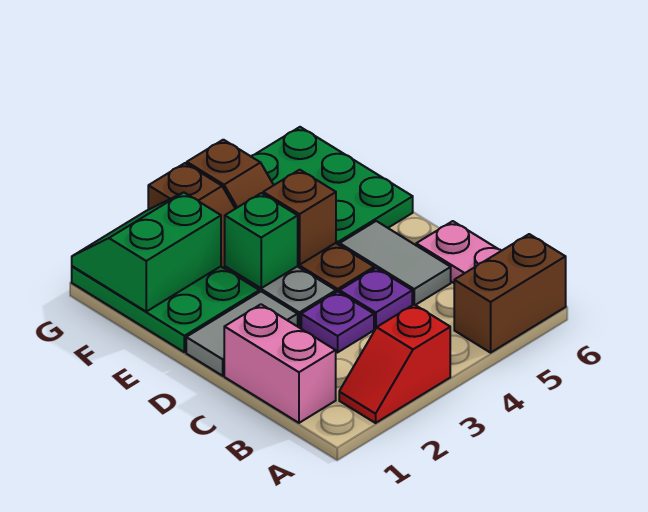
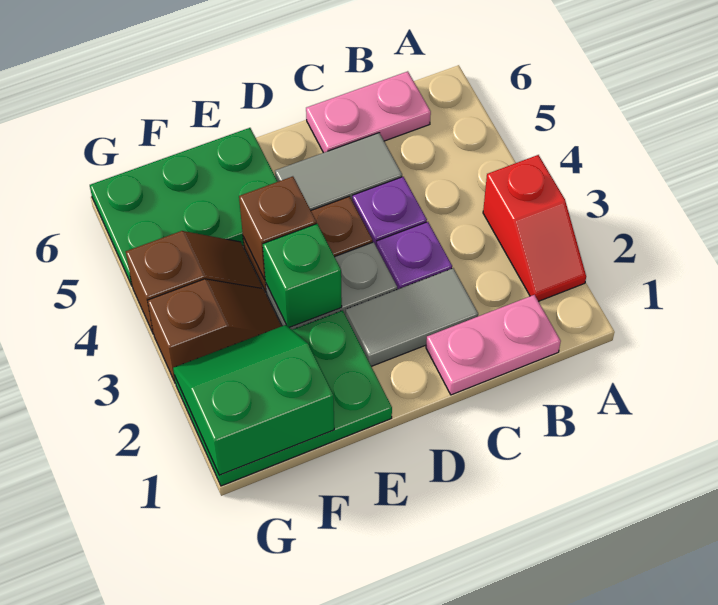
brown brick A5:A6 level 1 -> none
pink brick B1:C1 level 1 -> pink plate B1:C1 level 1
grey tile D1:D2 level 1 -> grey tile C2:D2 level 1
green slope F1:G2 level 2 top F -> green slope F1:G2 level 2 top 1

